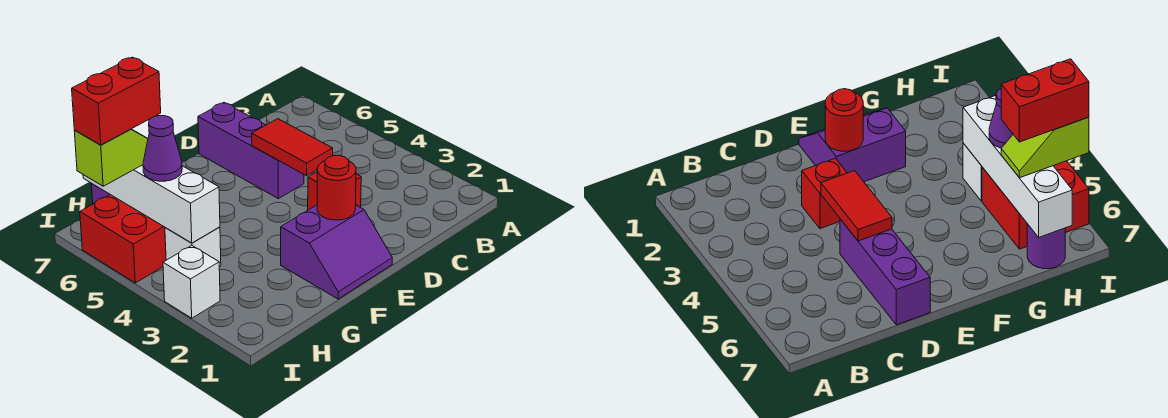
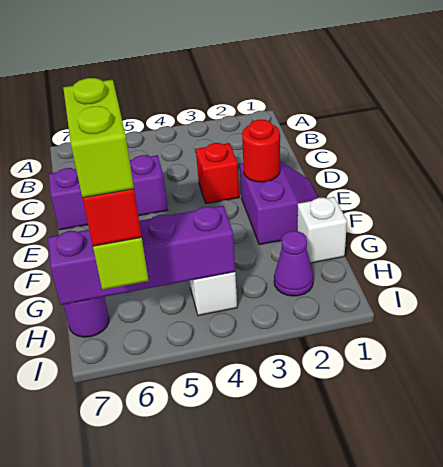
red tile D4:D5 level 2 -> none
white brick H4:H7 level 2 -> purple brick H4:H7 level 2
red brick H5:I6 level 1 -> none
purple cone H5 level 3 -> purple cone H2 level 1
none -> lime brick H6:I6 level 5
white brick I3 level 1 -> white brick G1 level 1

